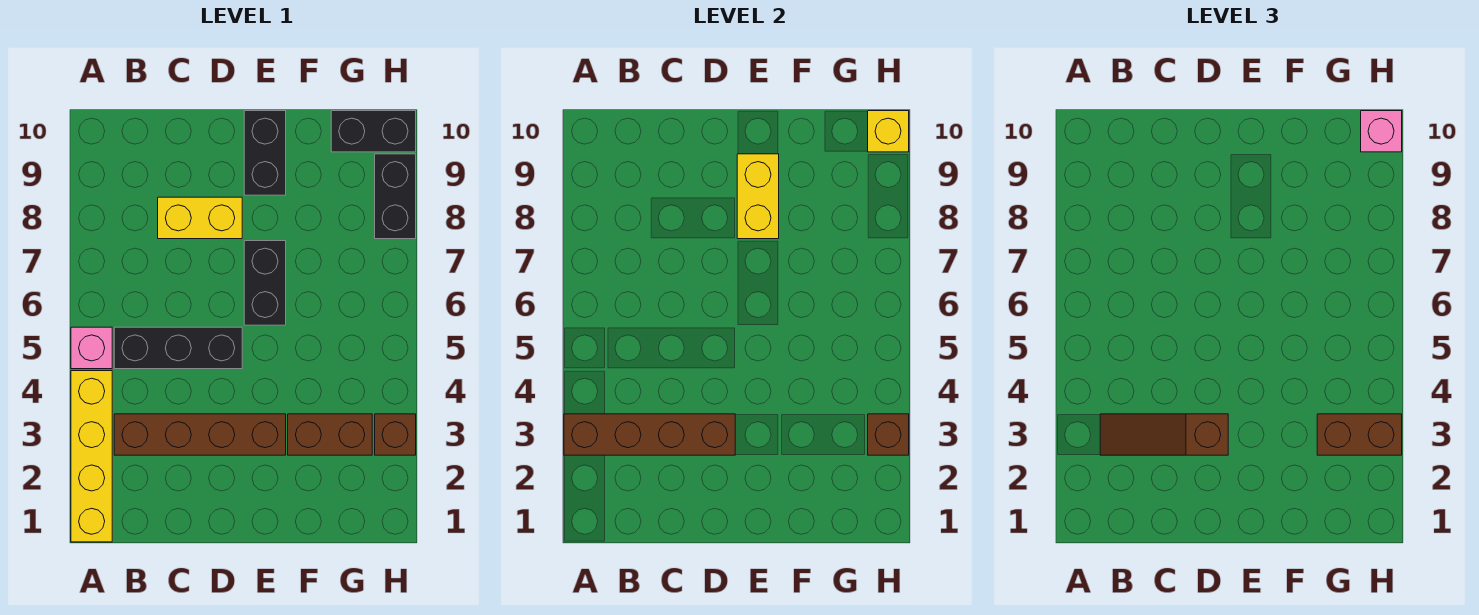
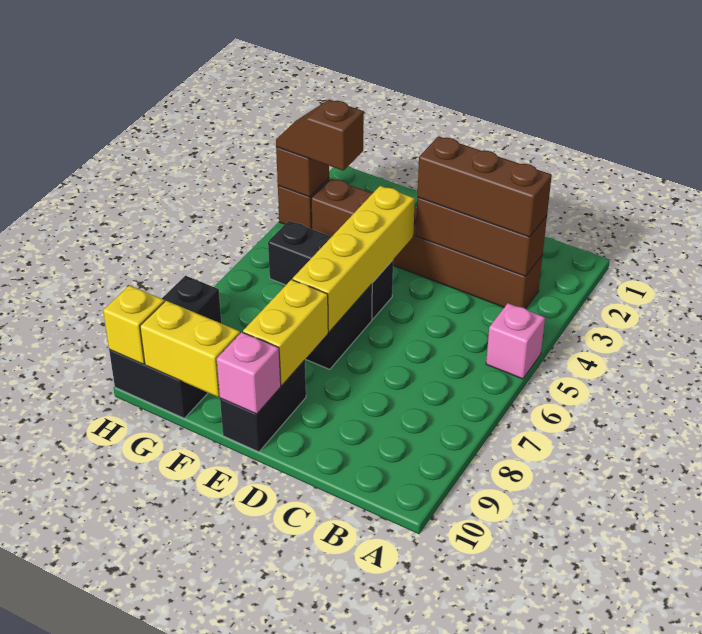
yellow brick A1:A4 level 1 -> yellow brick E4:E7 level 2
brown brick A3:D3 level 2 -> brown brick B3:D3 level 2
brown slope B3:D3 level 3 top D -> brown brick B3:D3 level 3
black brick B5:D5 level 1 -> black brick E5:G5 level 1
yellow brick C8:D8 level 1 -> yellow brick F10:G10 level 2
brown brick G3:H3 level 3 -> brown slope G3:H3 level 3 top G
pink brick H10 level 3 -> pink brick E10 level 2

